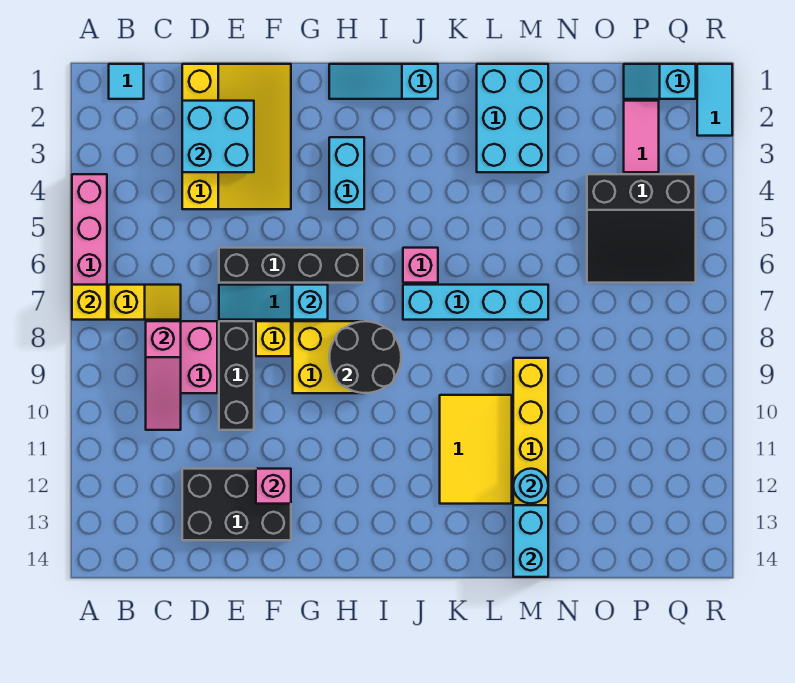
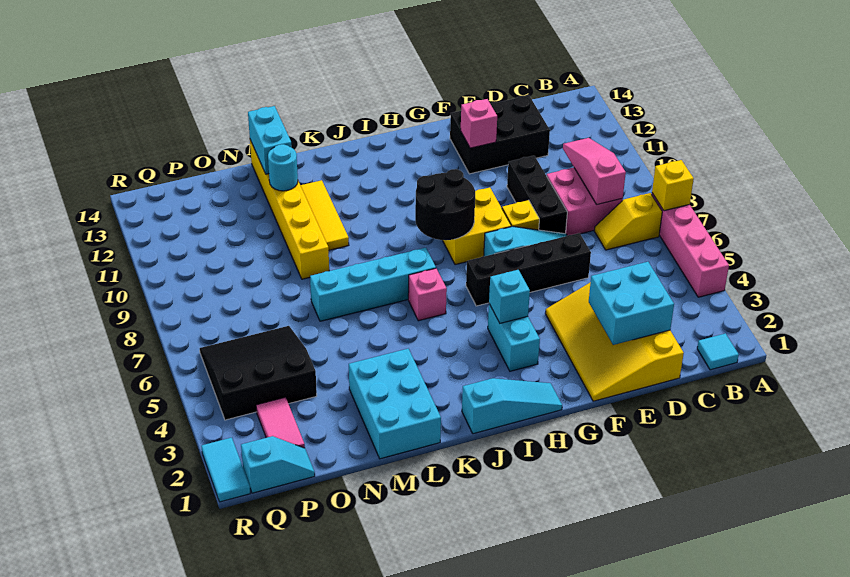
cyan brick G7 level 2 -> cyan brick H4 level 2
yellow tile K10:L12 level 1 -> yellow tile L10:L12 level 1

